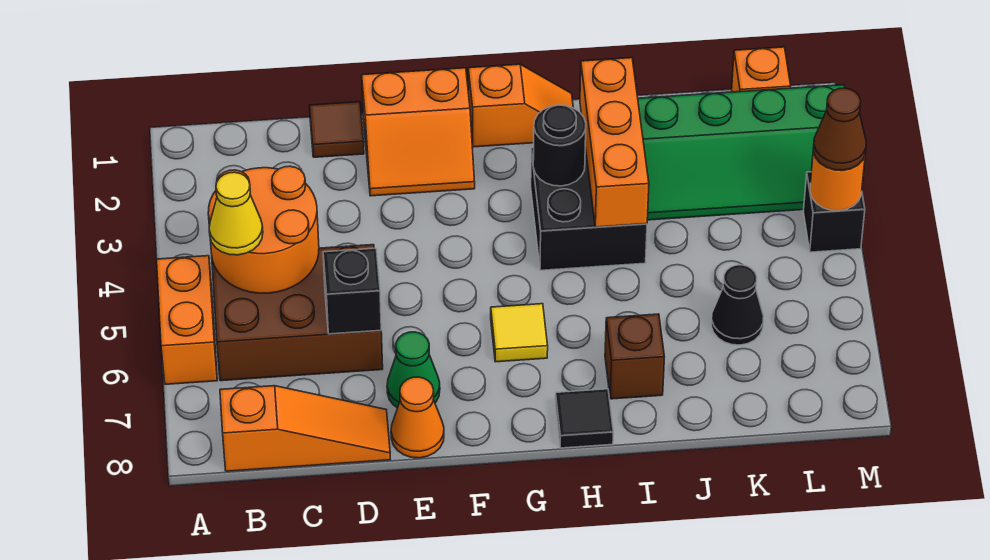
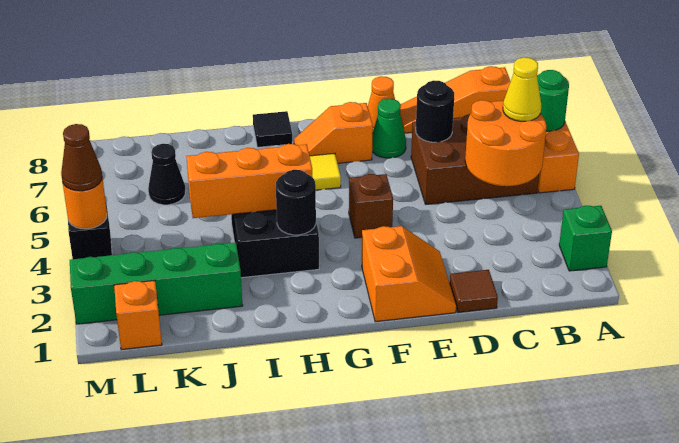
none -> green brick A2 level 1
none -> green round brick A6 level 2
black brick D6 level 2 -> black round brick D6 level 2
orange slope E1:F2 level 1 top 1 -> orange slope E1:F2 level 1 top F
orange slope G1:H1 level 1 top G -> orange slope F7:G7 level 1 top F
orange brick I2:I4 level 2 -> orange brick H4:J4 level 2
brown brick I7 level 1 -> brown brick F4 level 1

